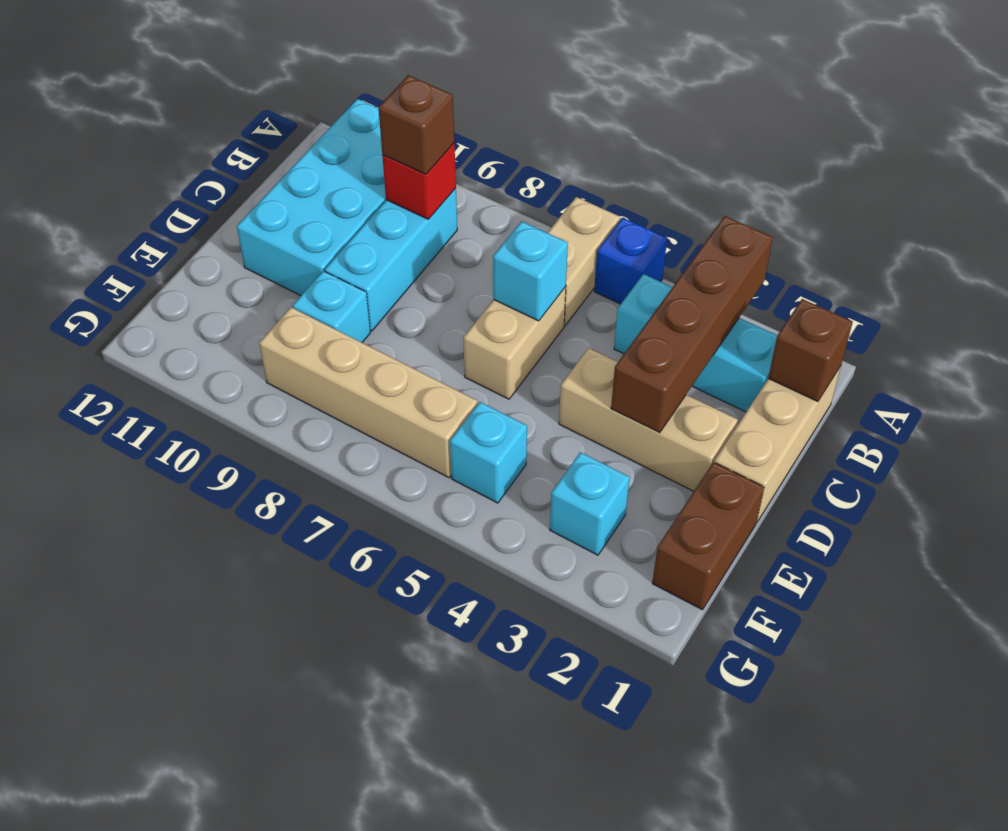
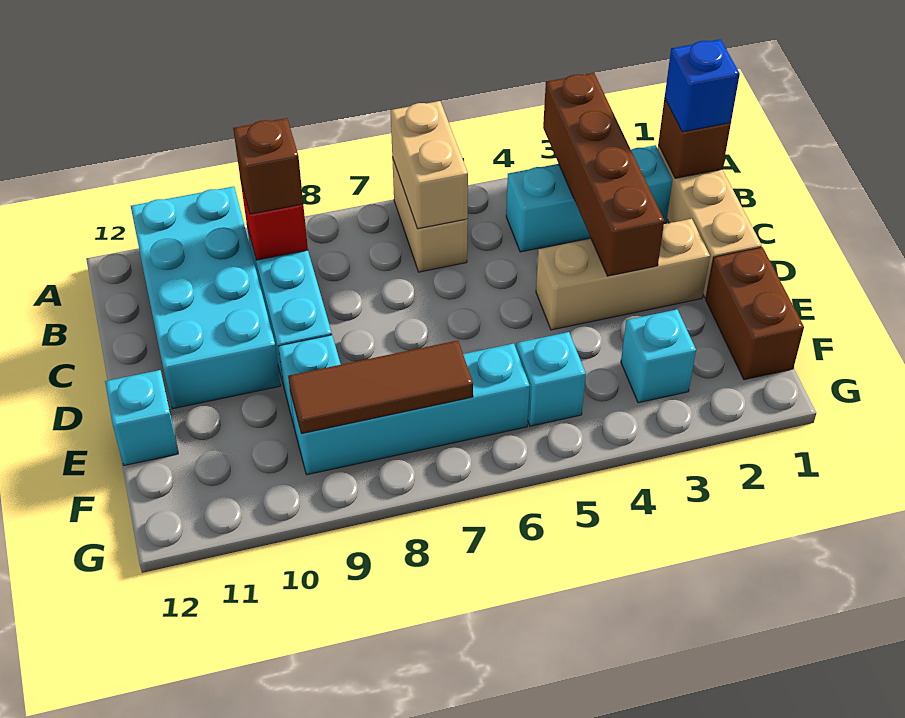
blue brick A5 level 1 -> blue brick B1 level 3
tan brick C6:D6 level 1 -> tan brick A6:B6 level 2
cyan brick C6 level 2 -> cyan brick E12 level 1
tan brick F6:F9 level 1 -> cyan brick F6:F9 level 1
none -> brown tile F7:F9 level 2

